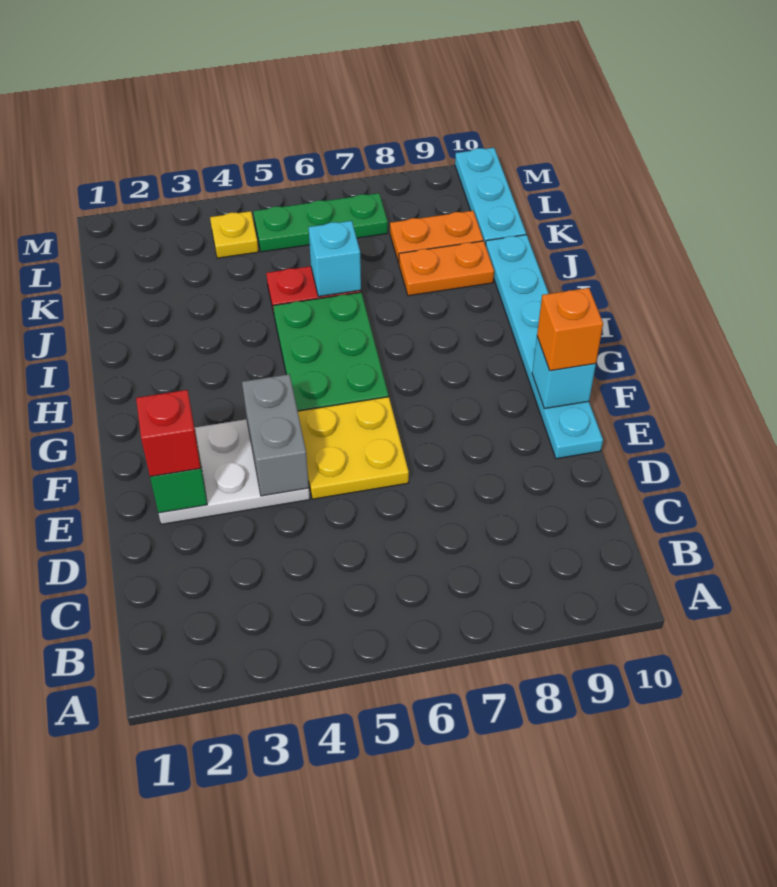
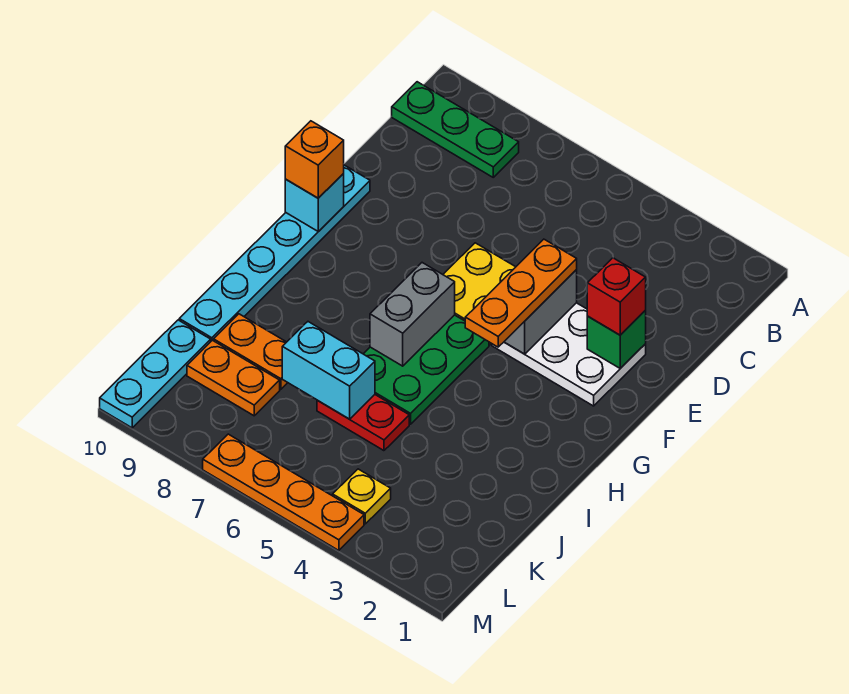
none -> orange plate E4:G4 level 3
none -> grey brick G6:H6 level 2
cyan brick J6 level 2 -> cyan brick J6:J7 level 2
green plate L5:L7 level 1 -> green plate B8:B10 level 1
none -> orange plate M4:M7 level 1

